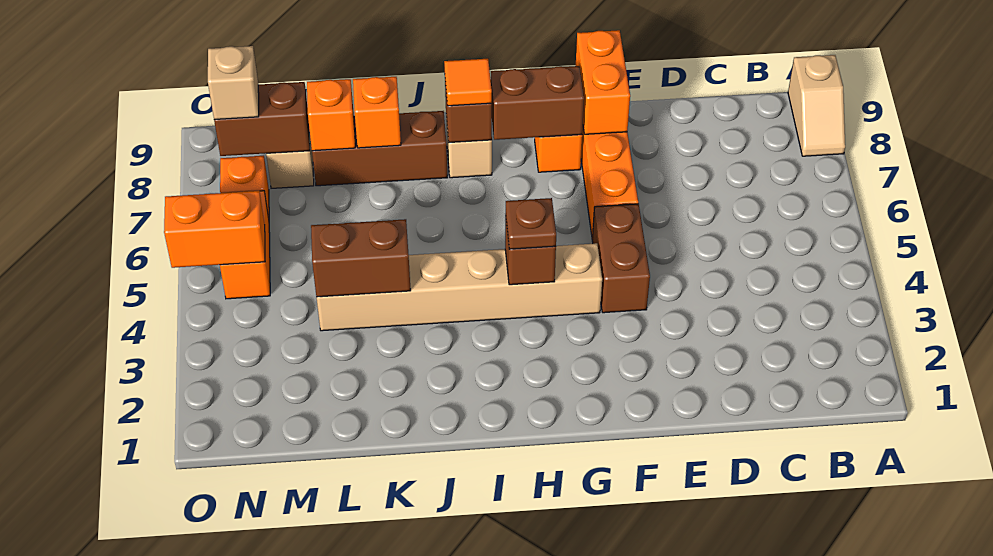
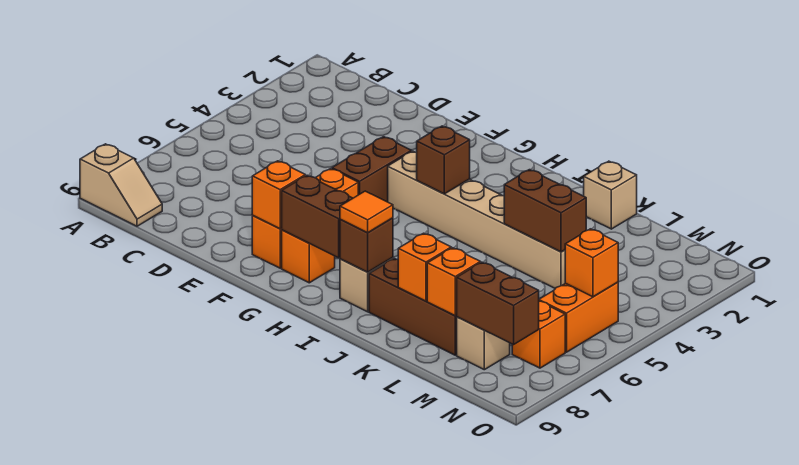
tan slope A8:A9 level 1 top 9 -> tan slope A9:B9 level 1 top A
orange brick F8:F9 level 2 -> orange brick F8 level 2
brown plate H4 level 3 -> none
orange brick N5:O5 level 2 -> orange brick N5 level 2
tan brick N8 level 3 -> tan brick K1 level 1

